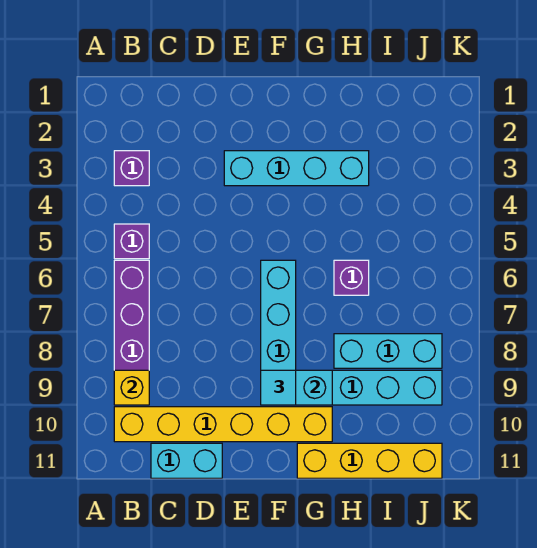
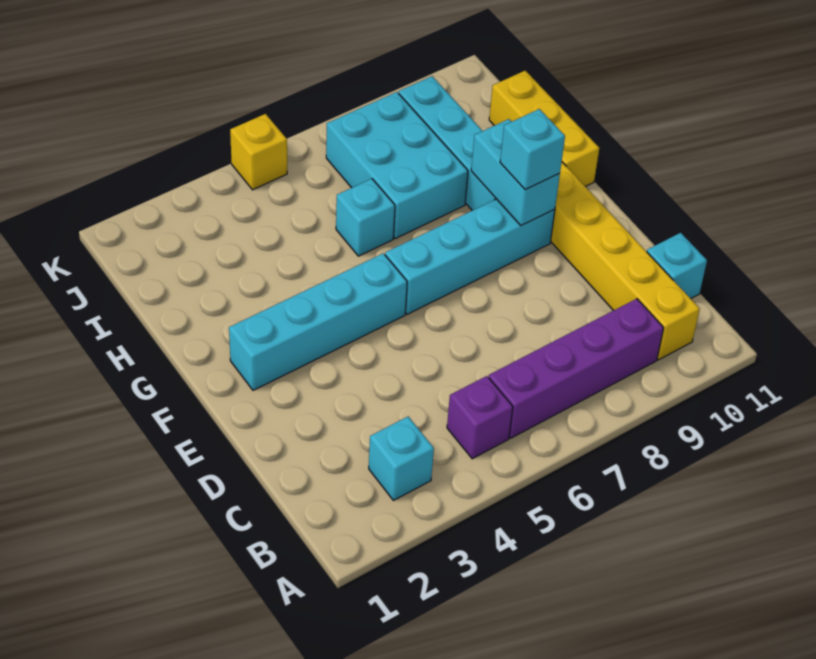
purple brick B3 level 1 -> cyan brick B3 level 1
yellow brick B9 level 2 -> yellow brick K5 level 1
cyan brick C11:D11 level 1 -> cyan brick C11 level 1
cyan brick E3:H3 level 1 -> cyan brick F2:F5 level 1
cyan tile F9 level 3 -> cyan brick F9 level 3
yellow brick G11:J11 level 1 -> yellow brick G11:I11 level 1
purple brick H6 level 1 -> cyan brick H6 level 1
cyan brick H8:J8 level 1 -> cyan brick H7:J8 level 1

